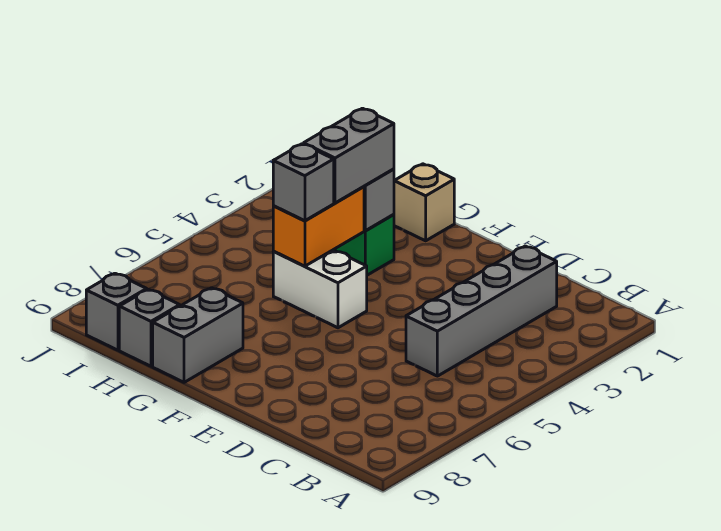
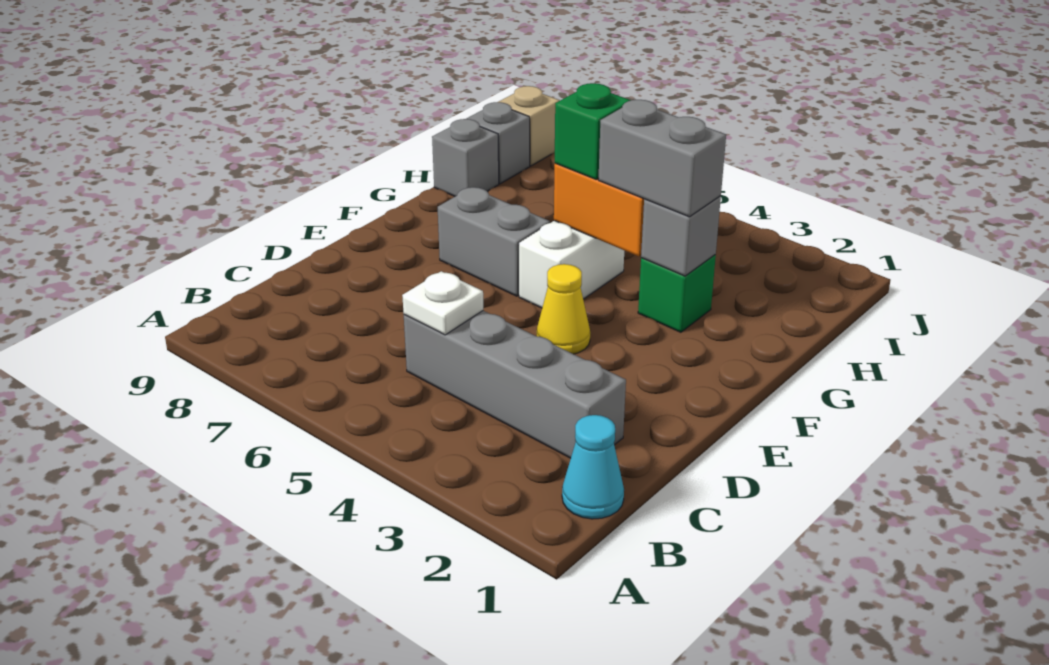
none -> cyan cone B1 level 1
none -> white plate C5 level 2
none -> yellow cone E4 level 1
tan brick G1 level 1 -> tan brick J9 level 1
grey brick G5 level 3 -> green brick G5 level 3
grey brick G8:G9 level 1 -> grey brick F6:F7 level 1

